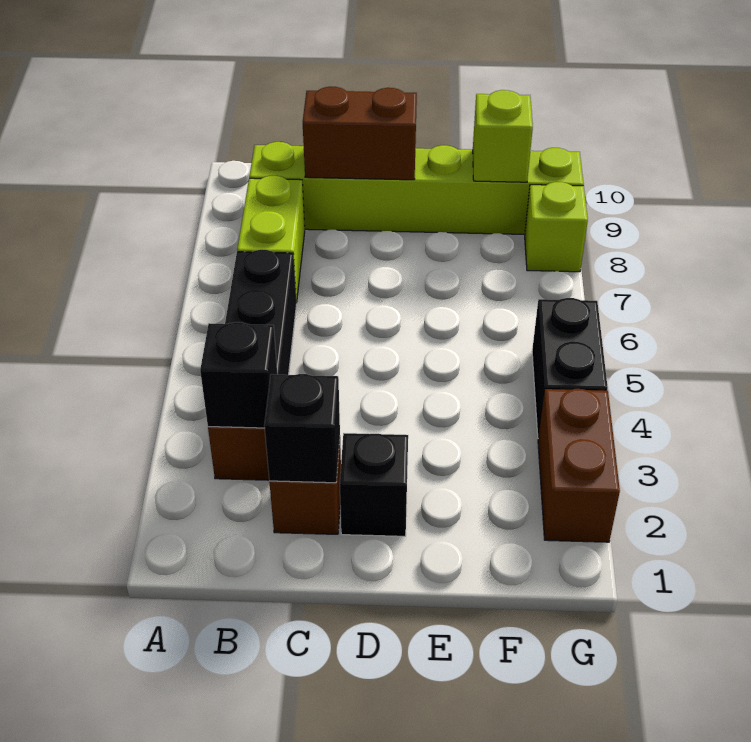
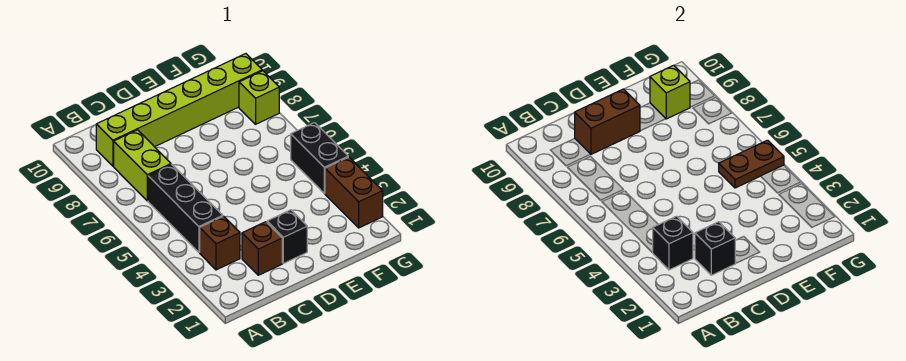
none -> brown plate F5:G5 level 2

